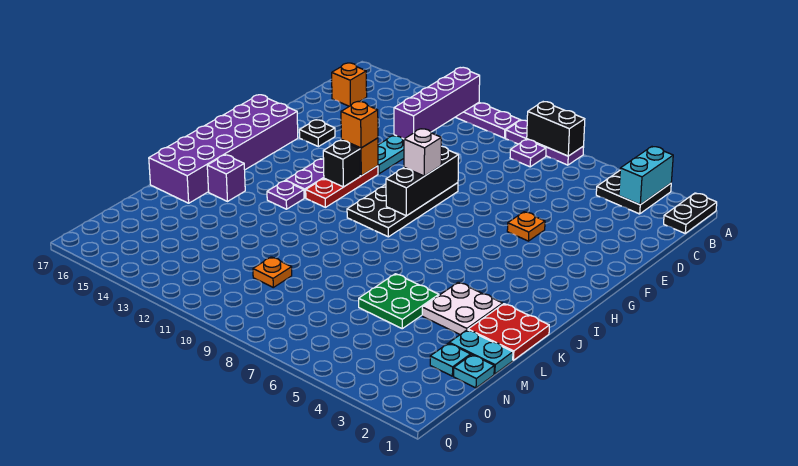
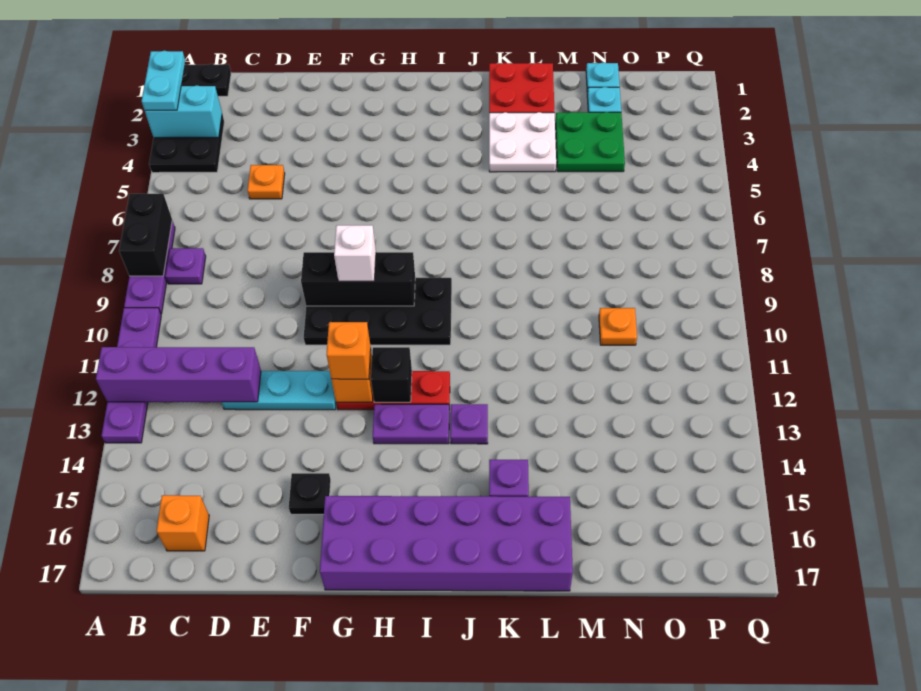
orange plate F5 level 1 -> orange plate D5 level 1
green plate L5:M6 level 1 -> green plate M3:N4 level 1
cyan plate M1:M2 level 1 -> cyan plate A2:A3 level 3

